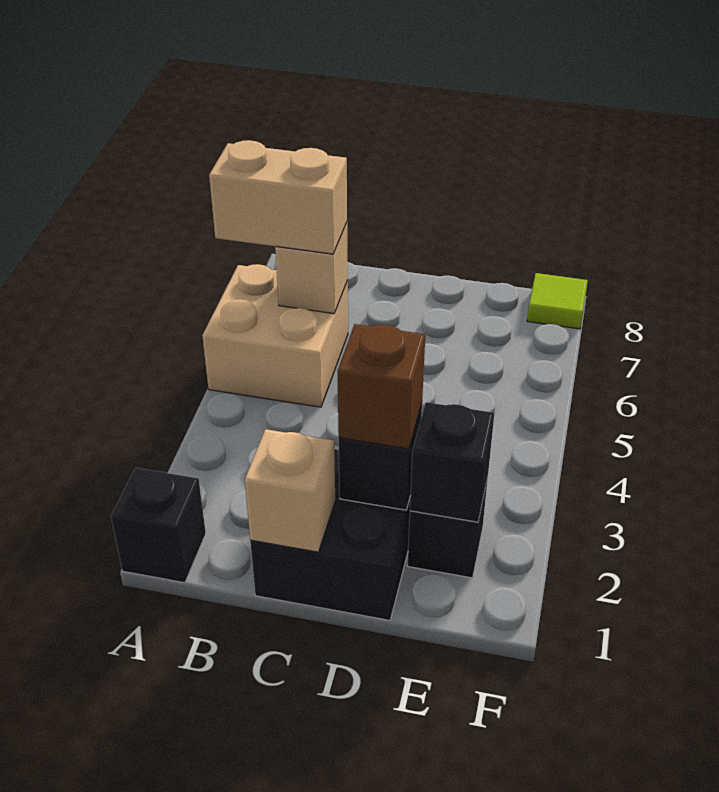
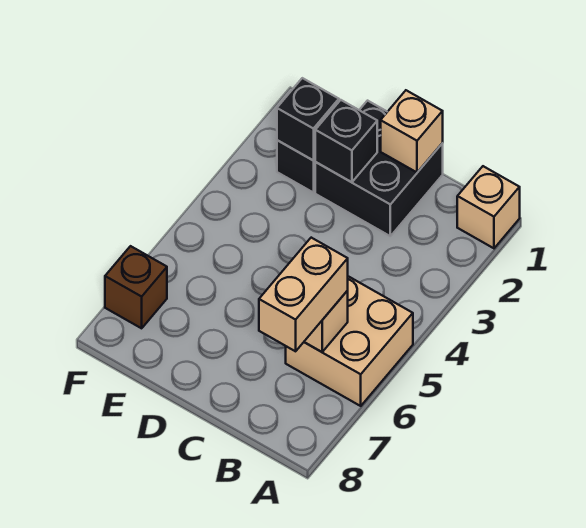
black brick A1 level 1 -> tan brick A1 level 1
tan brick A6:B6 level 3 -> tan brick B6:B7 level 3
brown brick D2 level 3 -> brown brick F7 level 1
lime tile F8 level 1 -> none

